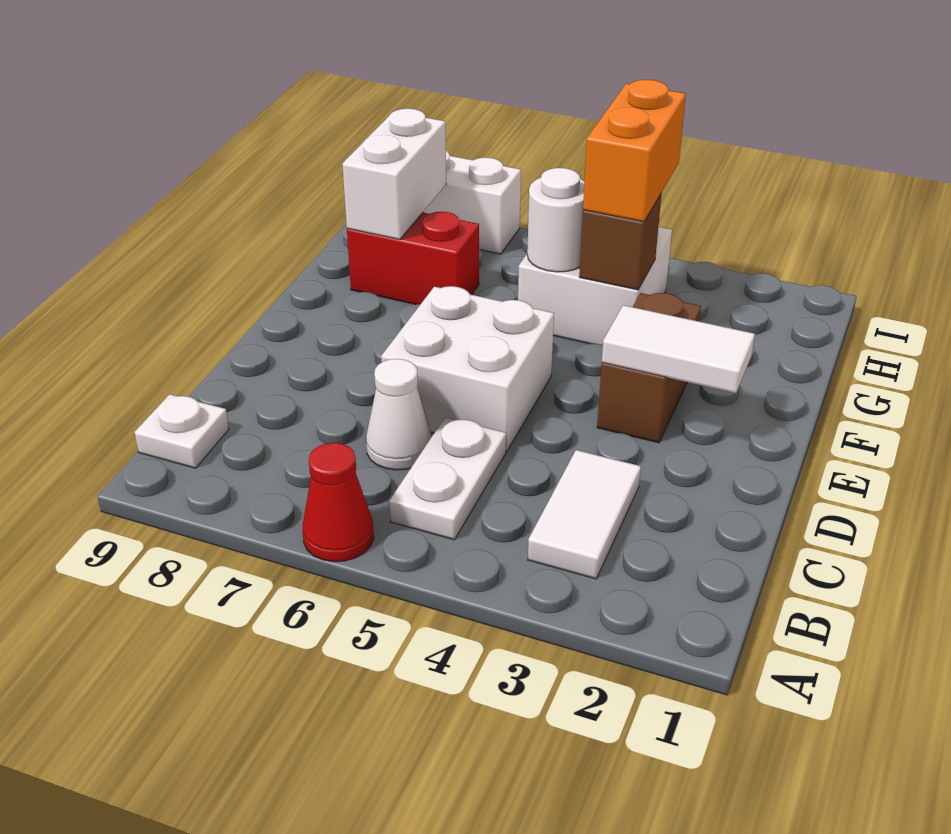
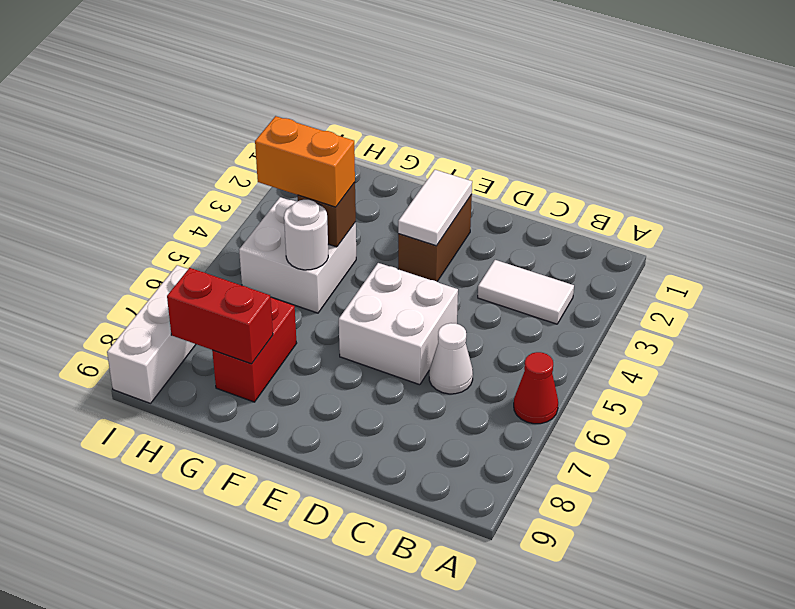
white plate B5:C5 level 1 -> none
white plate B9 level 1 -> none
brown brick E3:F3 level 1 -> brown brick E2:E3 level 1
white brick G8:H8 level 2 -> red brick G8:H8 level 2

